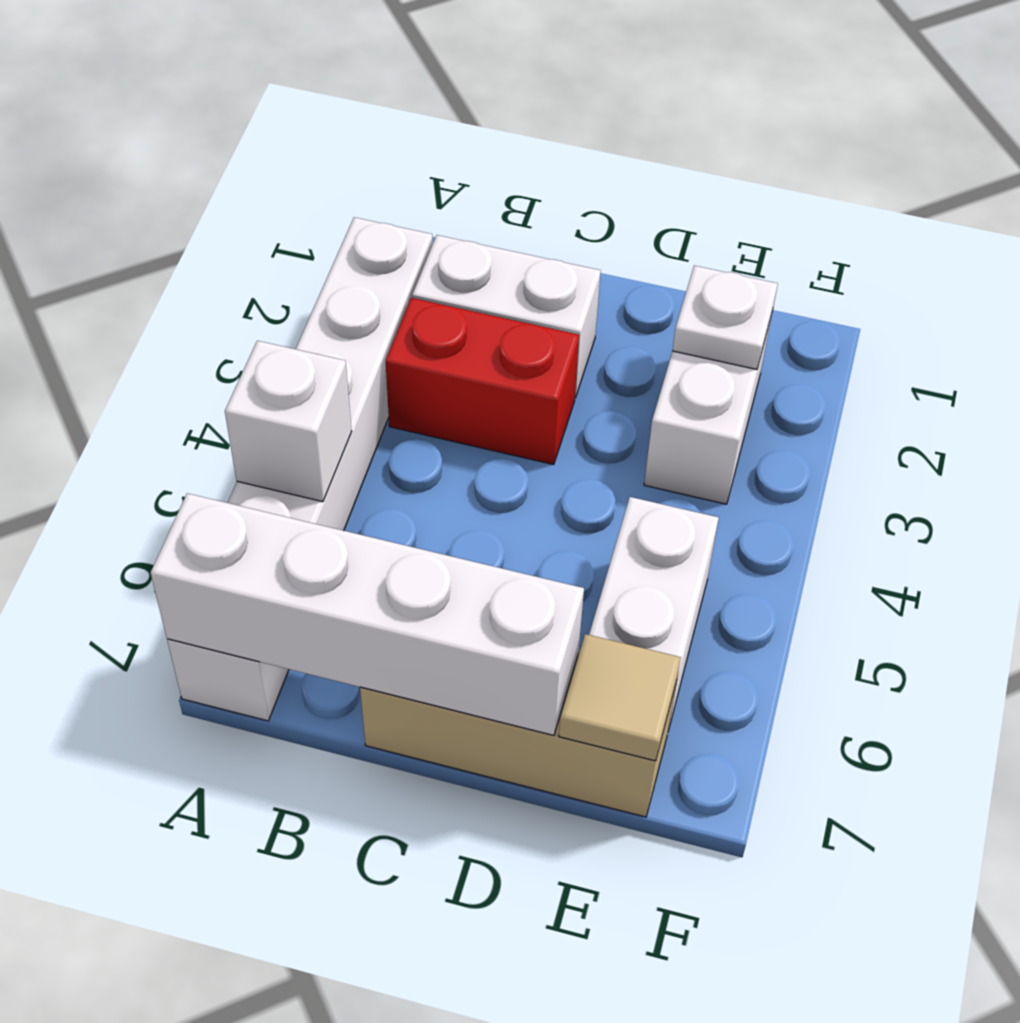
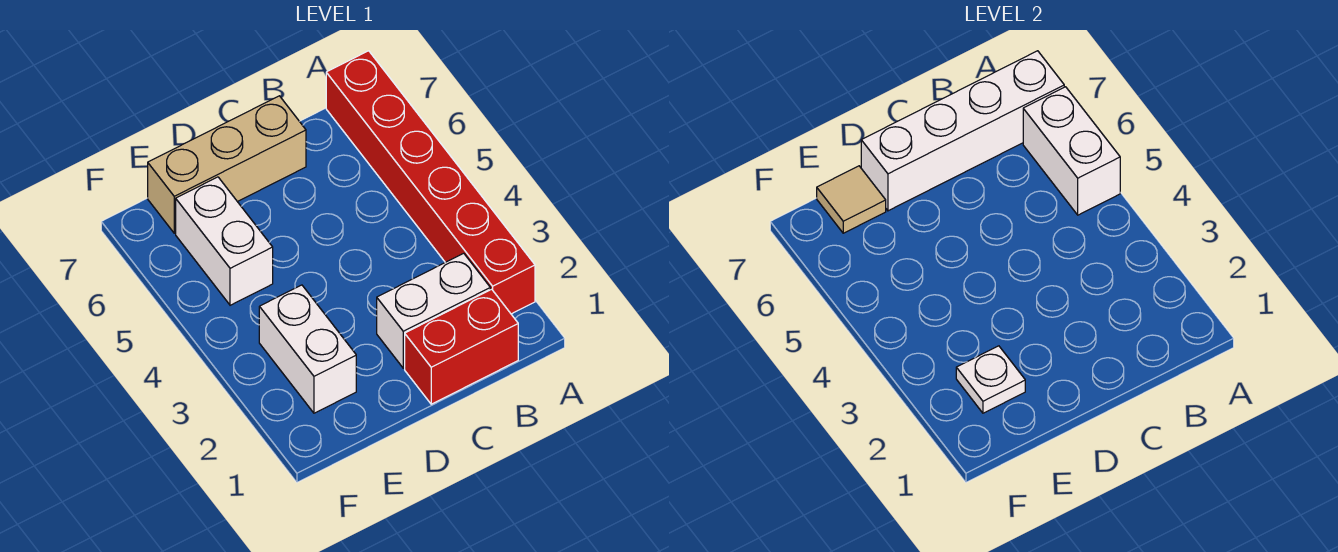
white brick A2:A7 level 1 -> red brick A2:A7 level 1
white brick A5 level 2 -> white brick A5:A6 level 2
red brick B3:C3 level 1 -> red brick B1:C1 level 1

